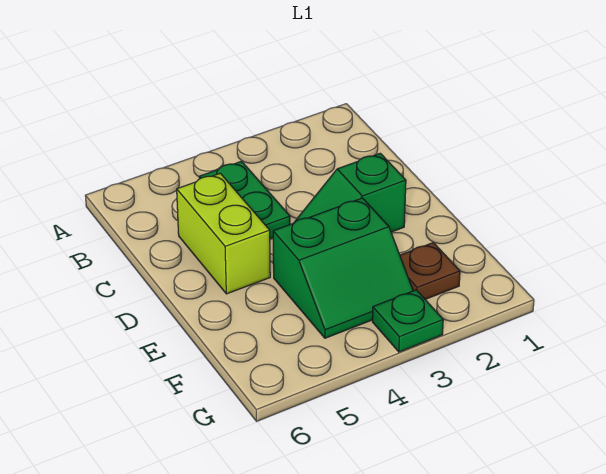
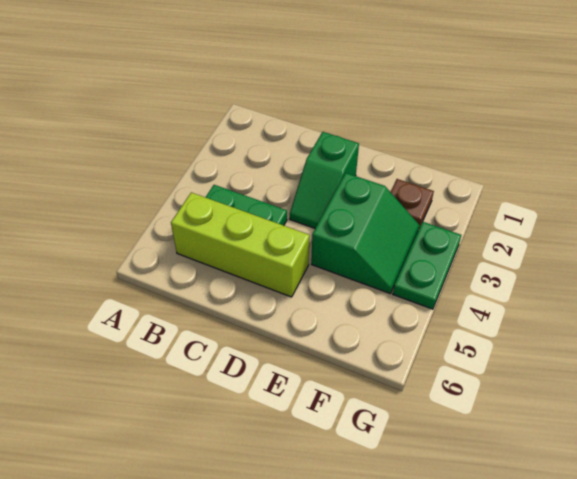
lime brick C5:D5 level 1 -> lime brick B5:D5 level 1
green plate G3 level 1 -> green plate G3:G4 level 1

